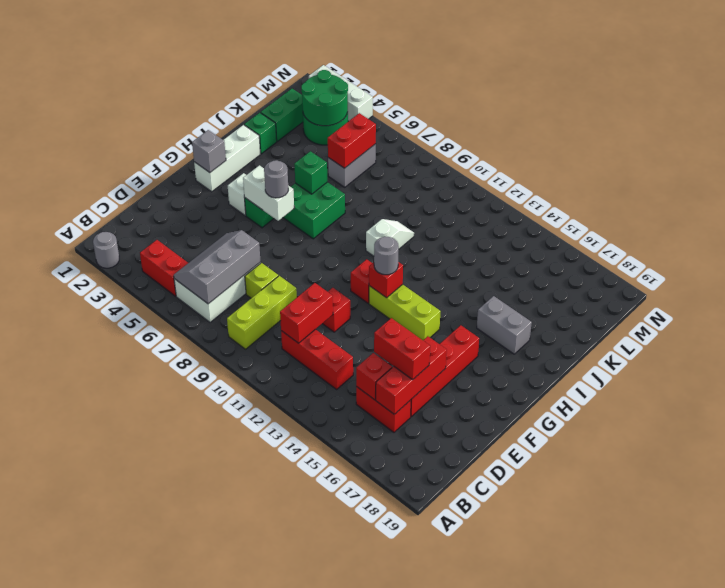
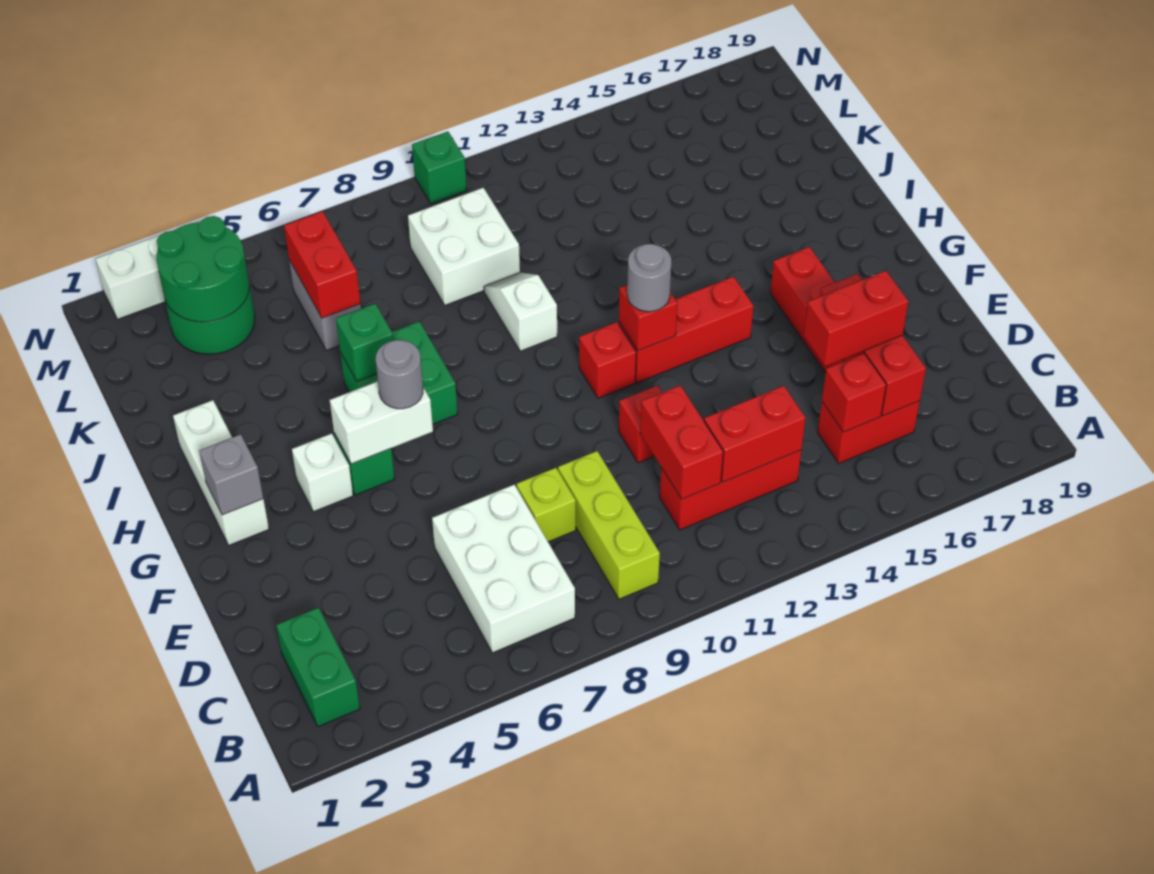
grey round brick A2 level 1 -> none
red brick B4:B5 level 1 -> red brick C12:C13 level 2
grey slope B6:D7 level 2 top 7 -> none
lime brick G12:G14 level 1 -> red brick G12:G14 level 1
grey brick I16:I17 level 1 -> none
green brick J2 level 1 -> green brick N10 level 1
green brick K2:L2 level 1 -> green brick B2:C2 level 1
none -> white brick K9:L10 level 1

